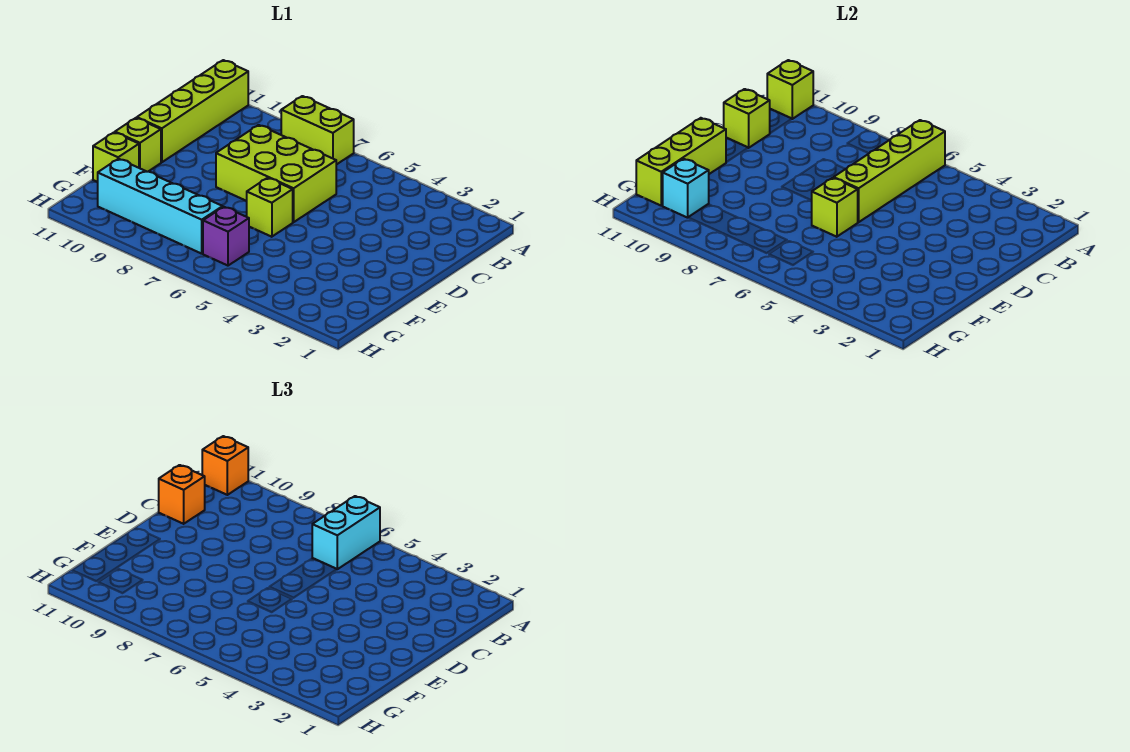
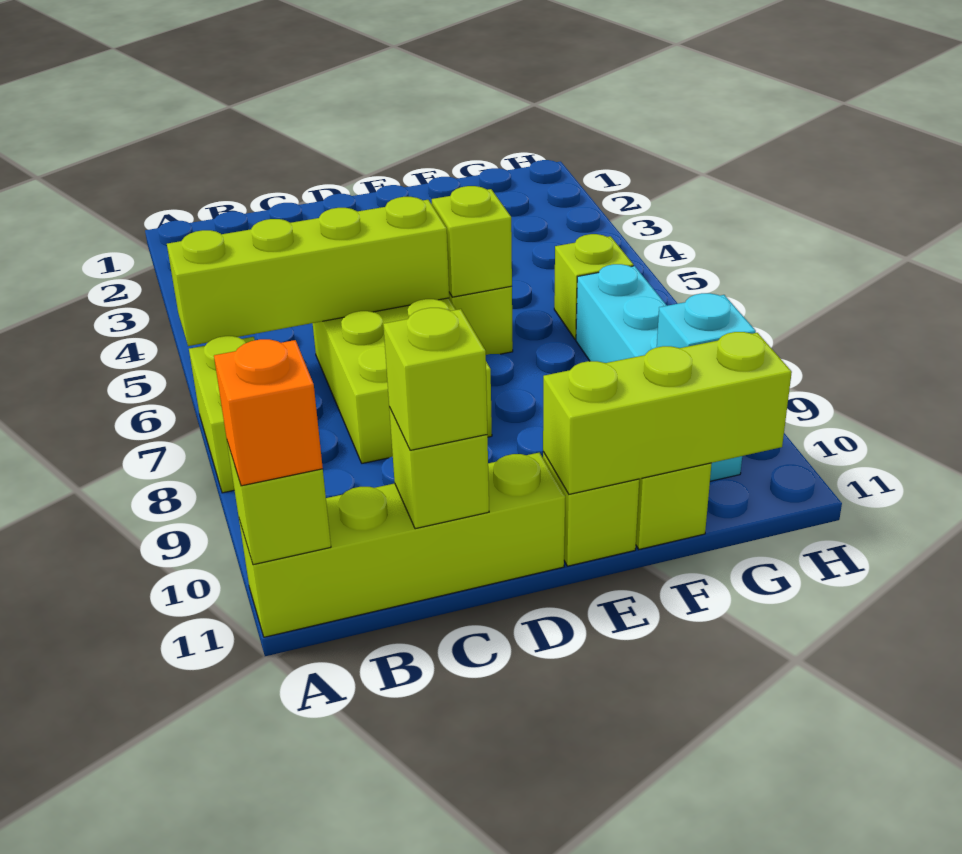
cyan brick A6:B6 level 3 -> none
orange brick C11 level 3 -> lime brick C11 level 3
purple brick G6 level 1 -> lime brick G6 level 1

